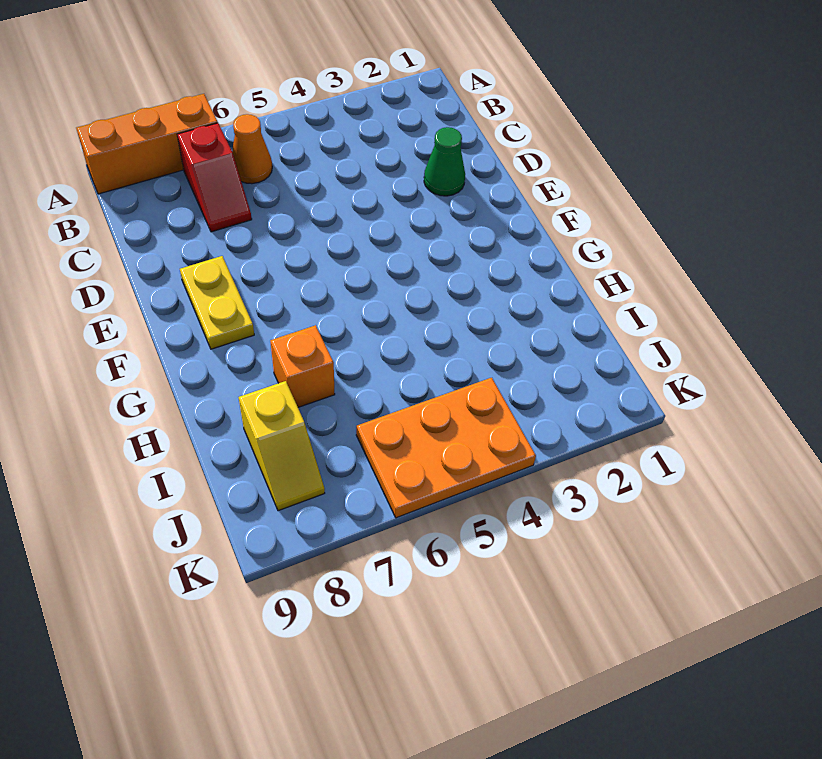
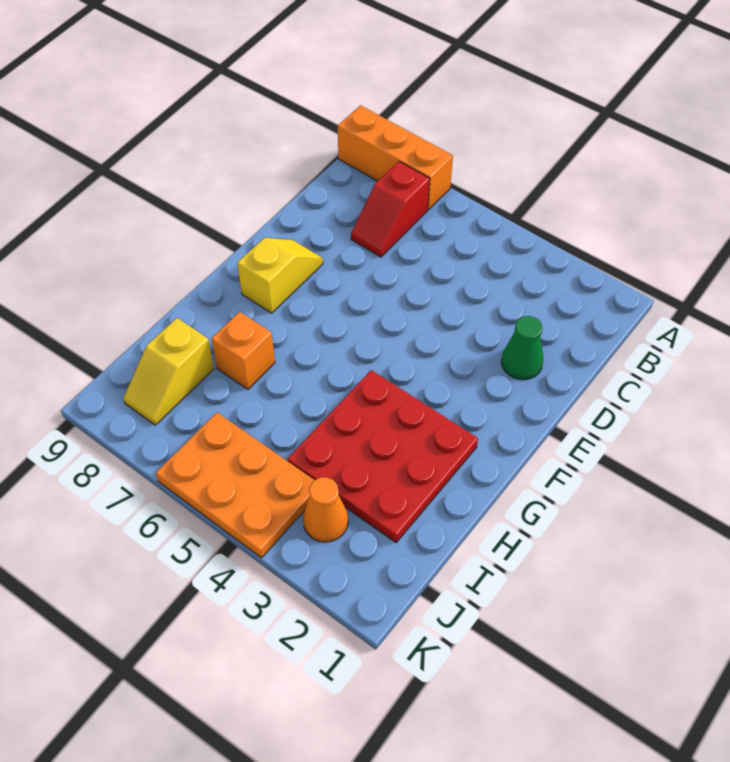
orange cone B6 level 1 -> orange cone J3 level 1
yellow plate E8:F8 level 1 -> yellow slope E8:F8 level 1 top F
none -> red plate G2:I4 level 1

